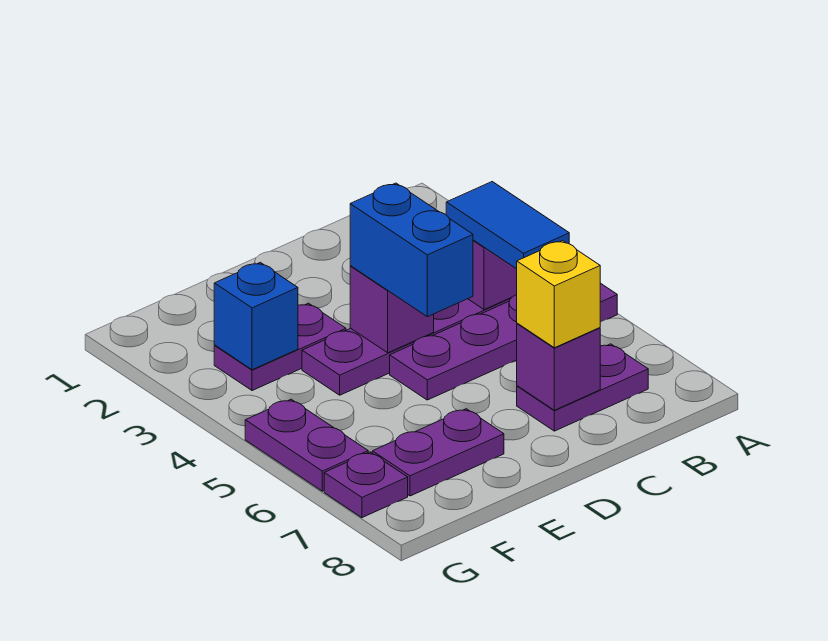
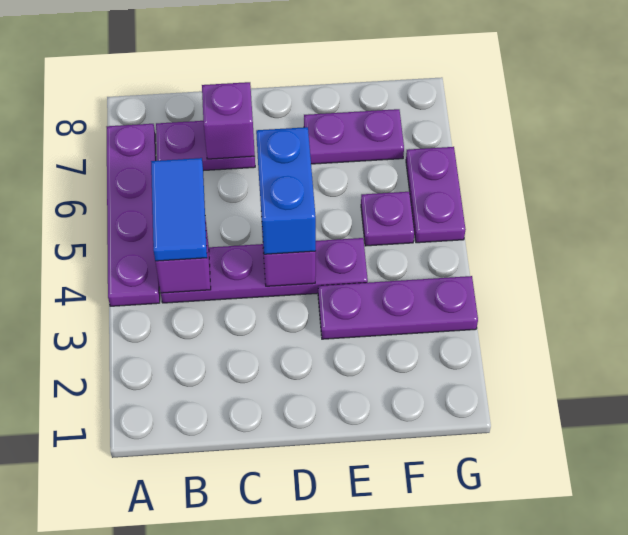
purple plate A5:D5 level 1 -> purple plate A4:A7 level 1
yellow brick C7 level 3 -> none
purple plate E3:F3 level 1 -> purple plate E3:G3 level 1
blue brick F3 level 2 -> none
purple plate G7 level 1 -> purple plate F5 level 1

